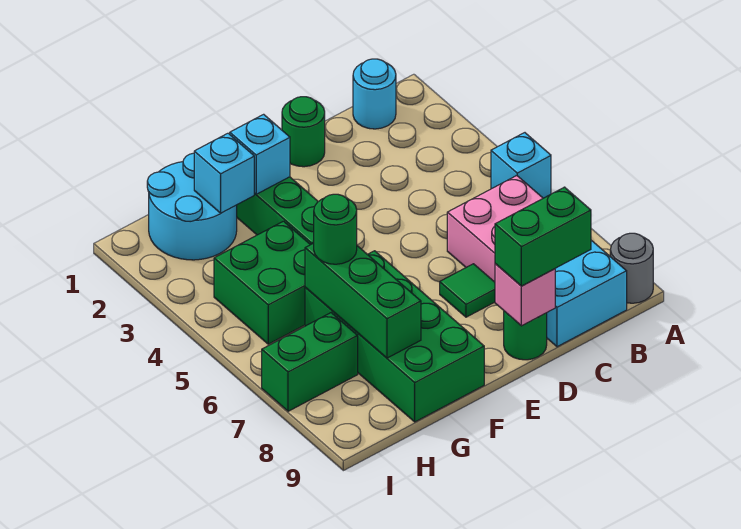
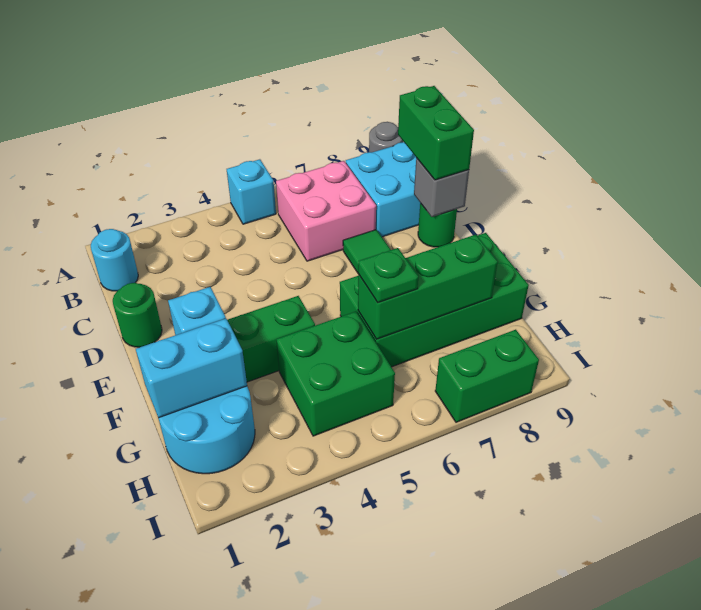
pink brick D9 level 2 -> grey brick D9 level 2
cyan brick G2 level 2 -> cyan brick G1:G2 level 2
green round brick G6 level 3 -> green plate G6 level 3
green brick H7:I7 level 1 -> green brick I7:I8 level 1

